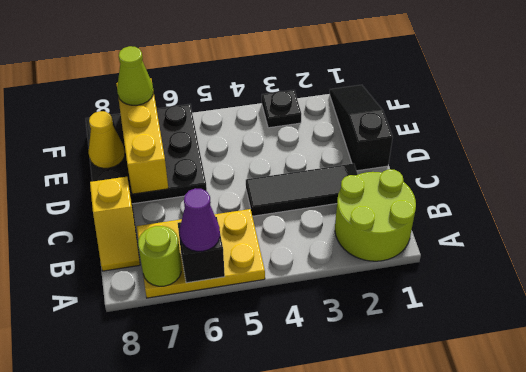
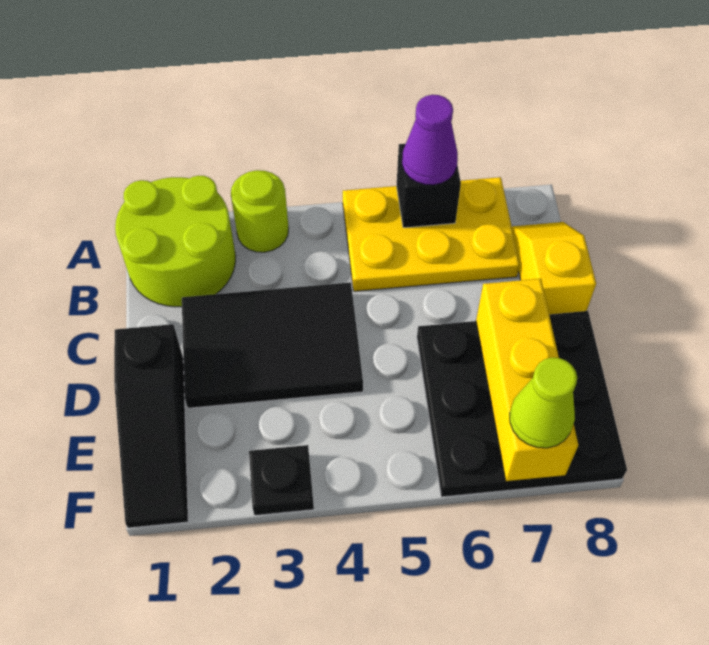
lime round brick A7 level 2 -> lime round brick A3 level 1
black tile C2:C4 level 1 -> black tile C2:D4 level 1
yellow cone E8 level 2 -> none

